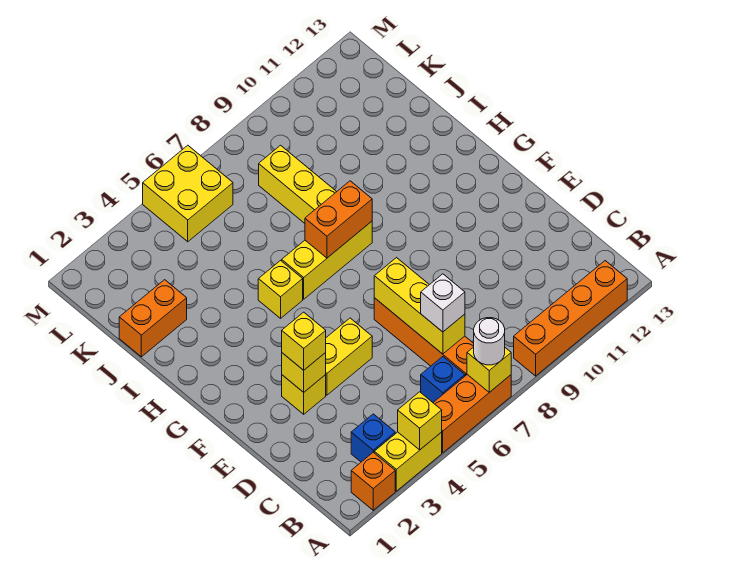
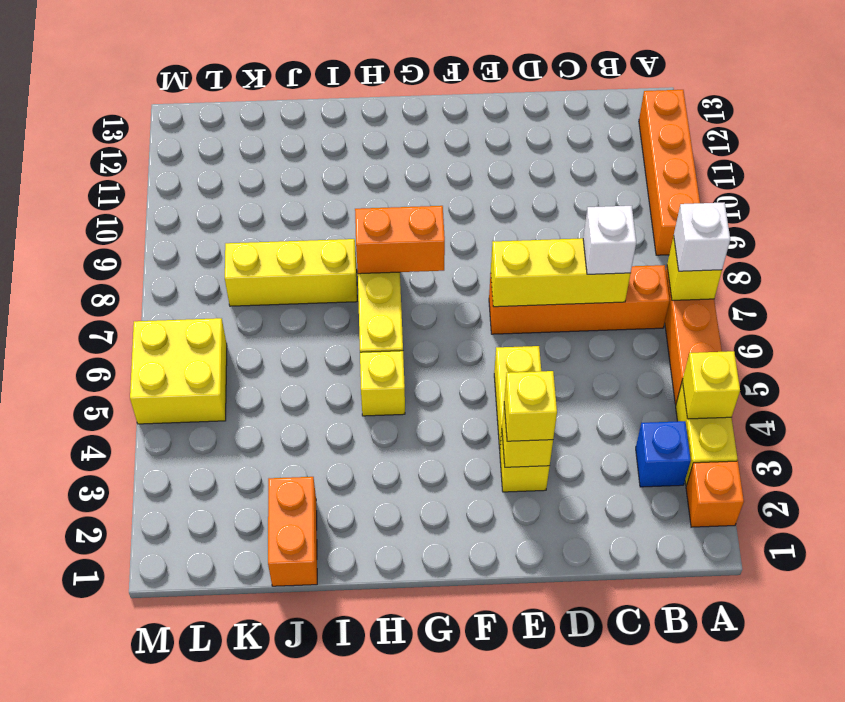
white round brick A7 level 3 -> white brick A7 level 3
blue brick B6 level 1 -> none
orange brick H7:H8 level 2 -> orange brick G8:H8 level 2

